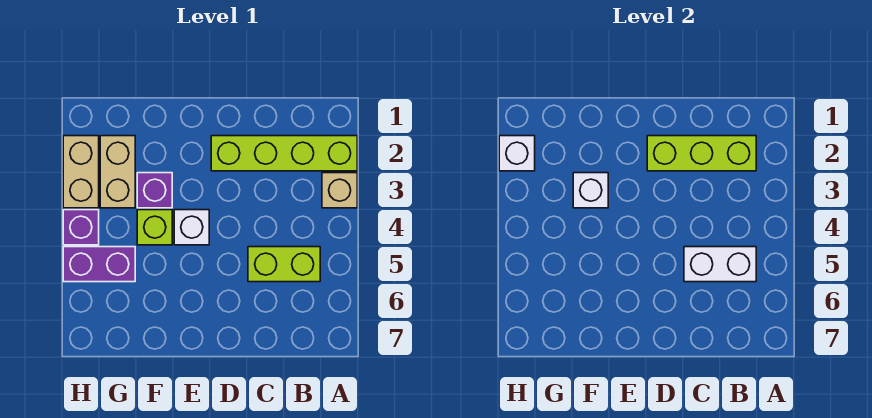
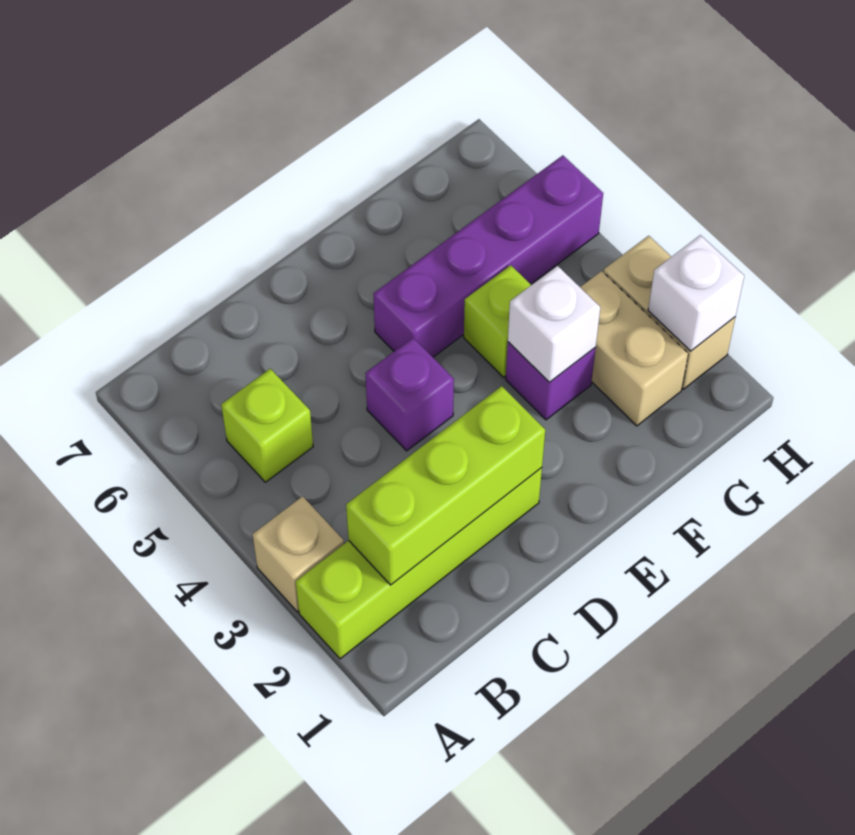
lime brick B5:C5 level 1 -> lime brick B5 level 1
white brick B5:C5 level 2 -> none
white brick E4 level 1 -> none
purple brick G5:H5 level 1 -> purple brick E5:H5 level 1
purple brick H4 level 1 -> purple brick D4 level 1

